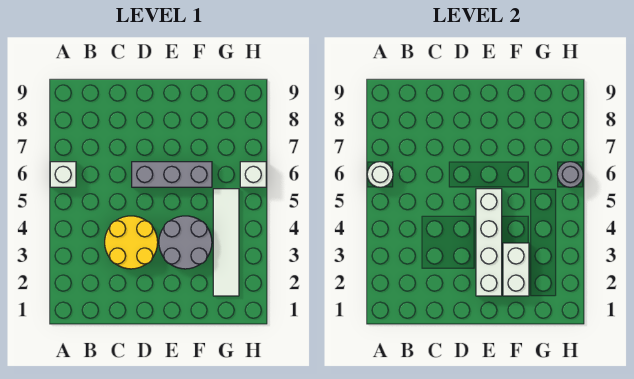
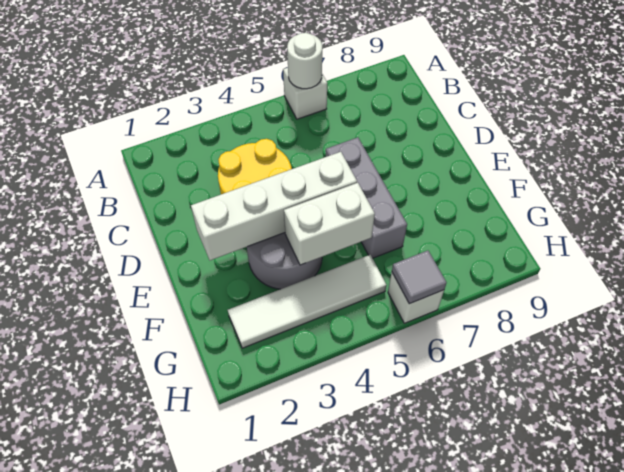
white brick F2:F3 level 2 -> white brick F4:F5 level 2
grey round brick H6 level 2 -> grey tile H6 level 2

